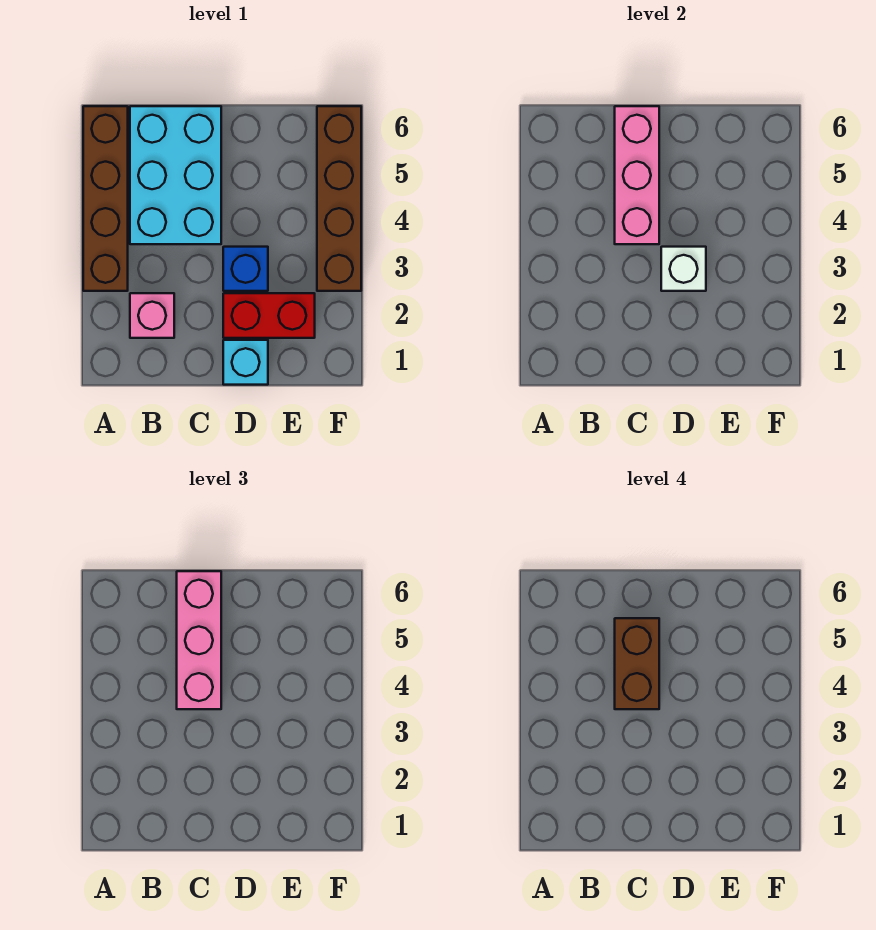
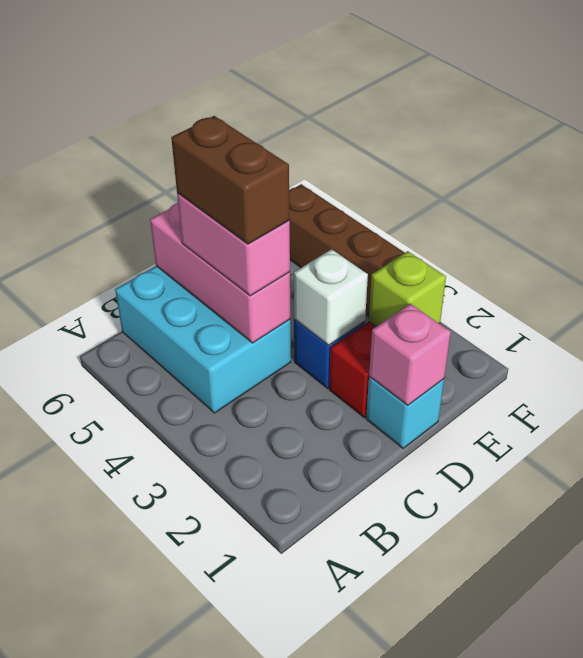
brown brick A3:A6 level 1 -> none
pink brick B2 level 1 -> pink brick D1 level 2
pink brick C4:C6 level 3 -> pink brick C4:C5 level 3
none -> lime brick E2 level 2

